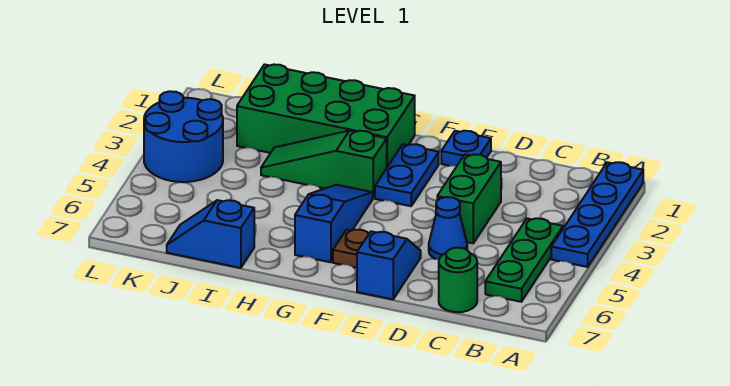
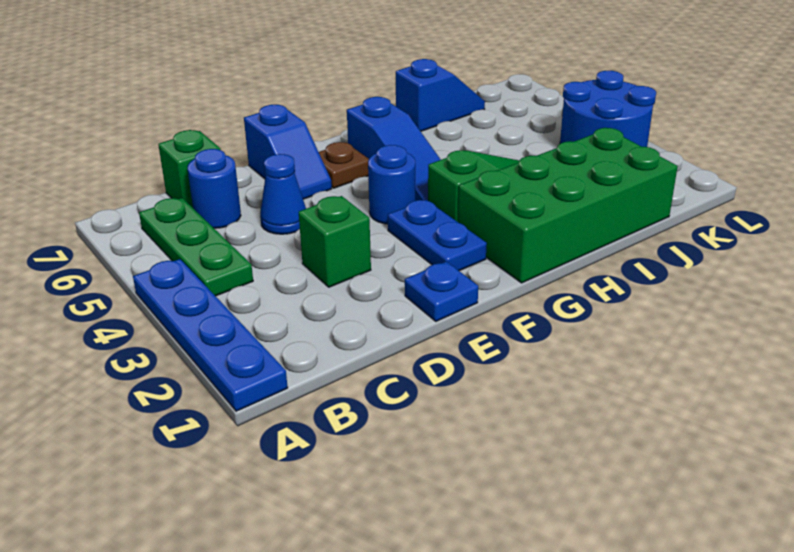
none -> blue round brick C6 level 1
green round brick C7 level 1 -> green brick C7 level 1
green brick D3:D4 level 1 -> green brick D3 level 1
none -> blue round brick F4 level 1

